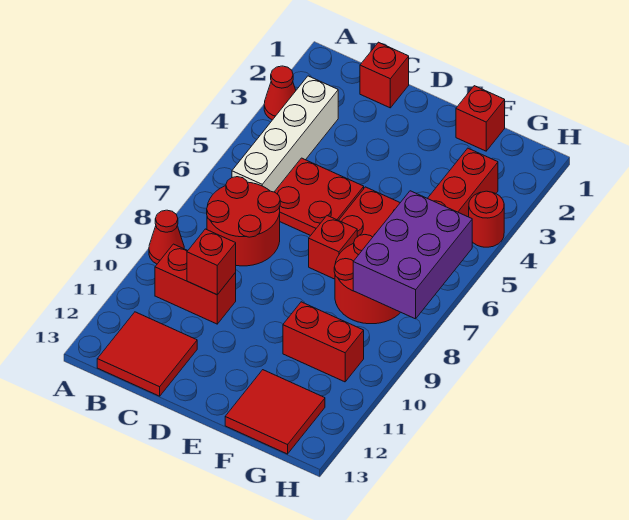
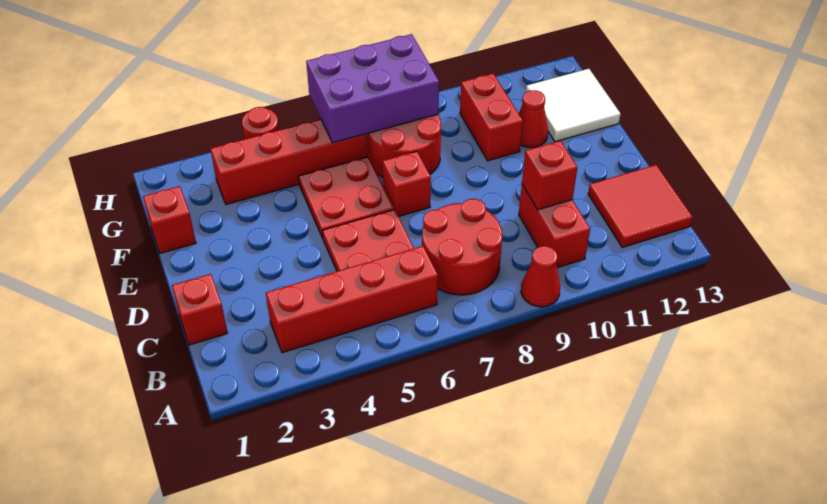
red cone A3 level 1 -> red cone F11 level 1
white brick B3:B6 level 1 -> red brick B3:B6 level 1
red tile F12:G13 level 1 -> white tile F12:G13 level 1

